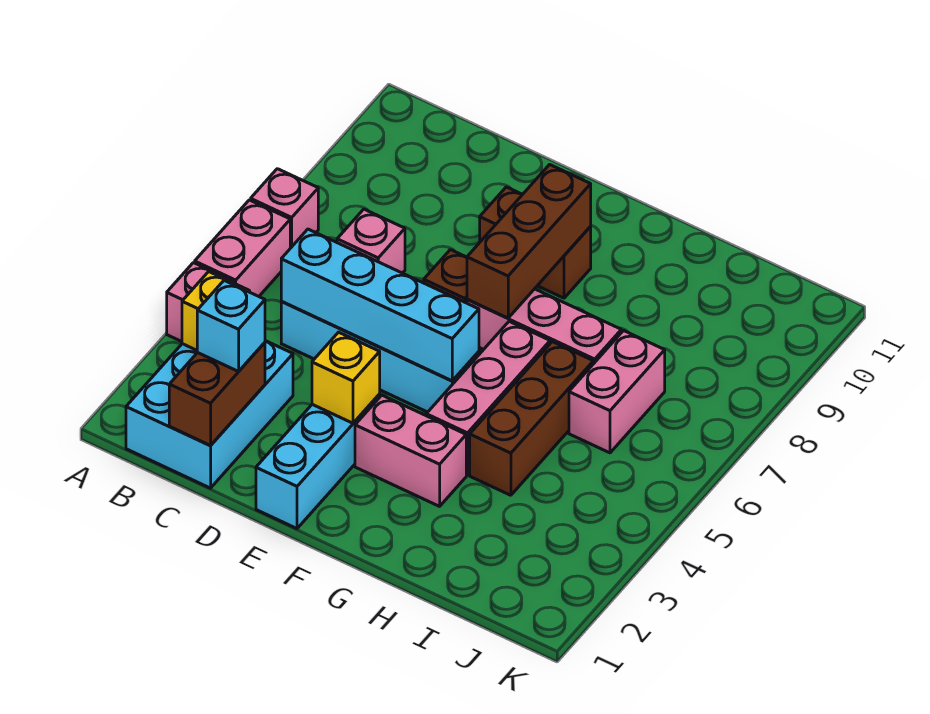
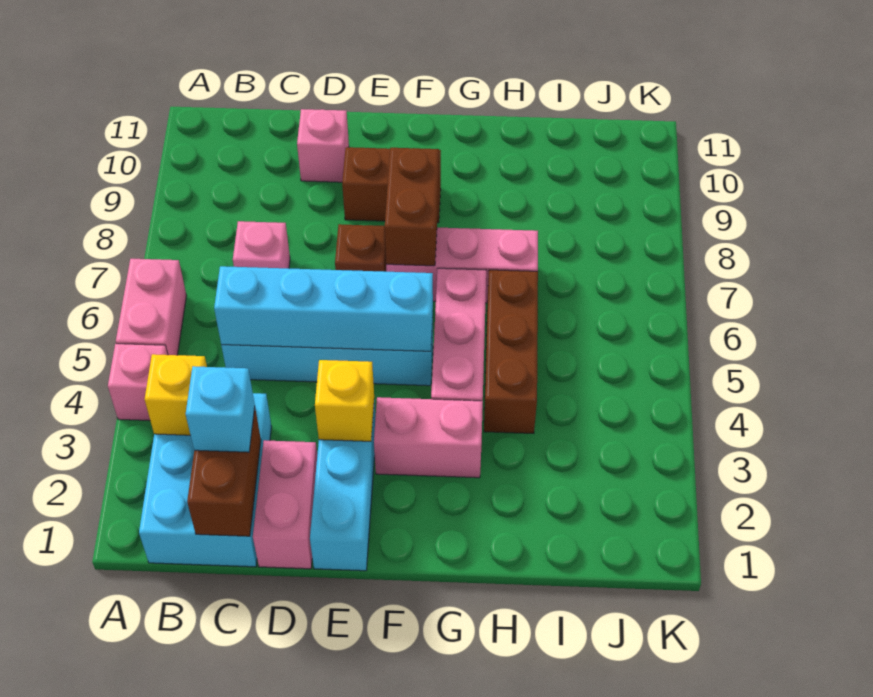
pink brick A7 level 1 -> pink brick D10 level 1
brown brick F7:F9 level 2 -> brown brick F7:F8 level 2
pink brick I6:I7 level 1 -> pink brick D1:D2 level 1

